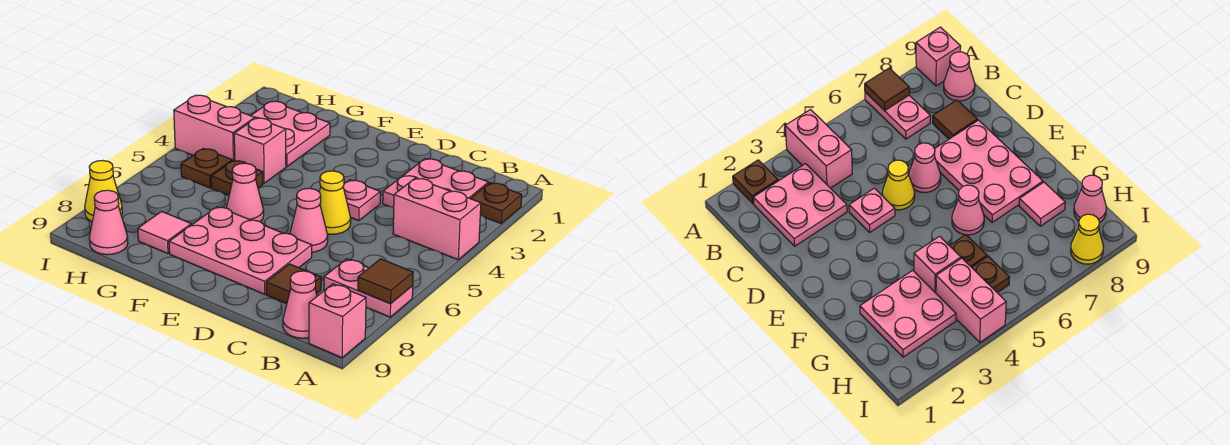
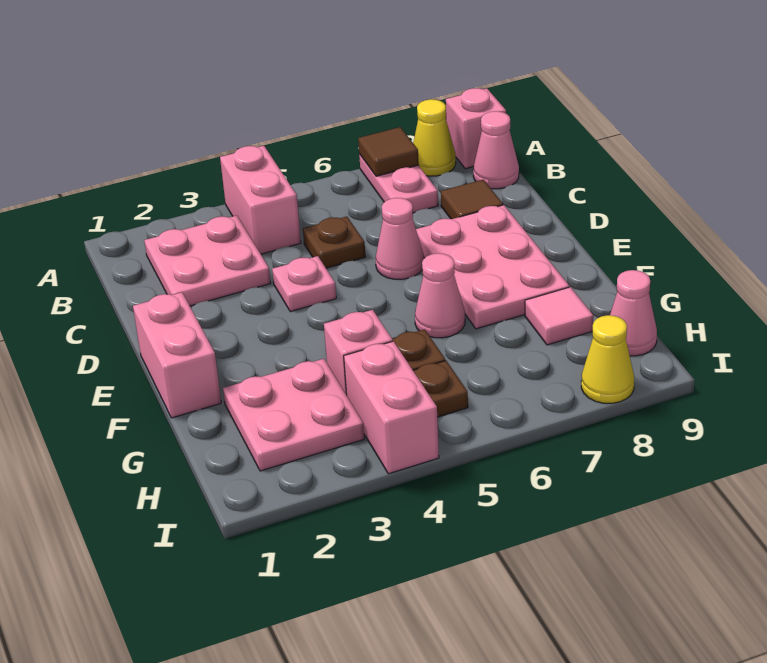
brown plate A2 level 1 -> brown plate C5 level 1
yellow cone D5 level 1 -> yellow cone A8 level 1
none -> pink brick E1:F1 level 1

